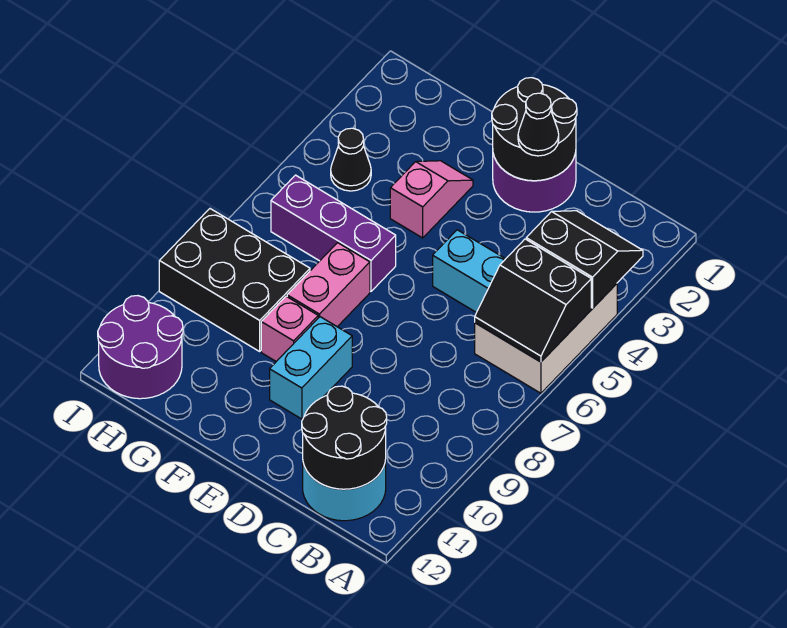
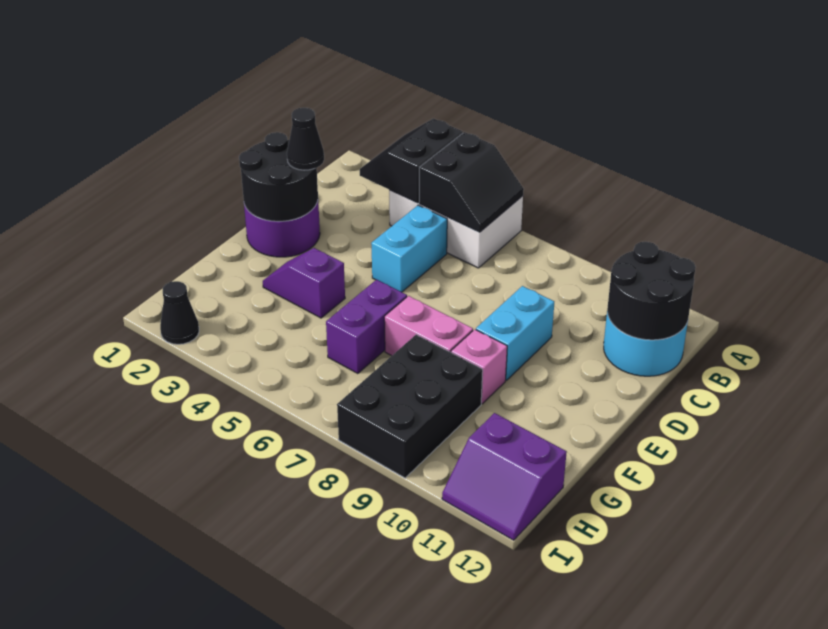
cyan brick E9:E10 level 1 -> cyan brick D9:E9 level 1
pink slope F3:F4 level 1 top 4 -> purple slope F3:F4 level 1 top 4
purple brick F6:H6 level 1 -> purple brick F6:G6 level 1
black cone H4 level 1 -> black cone I2 level 1
purple round brick H11:I12 level 1 -> purple slope H11:I12 level 1 top H

